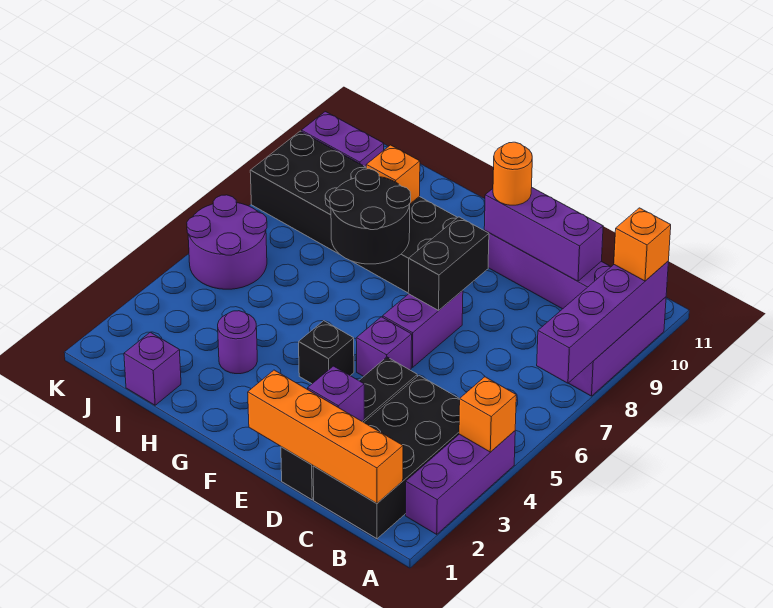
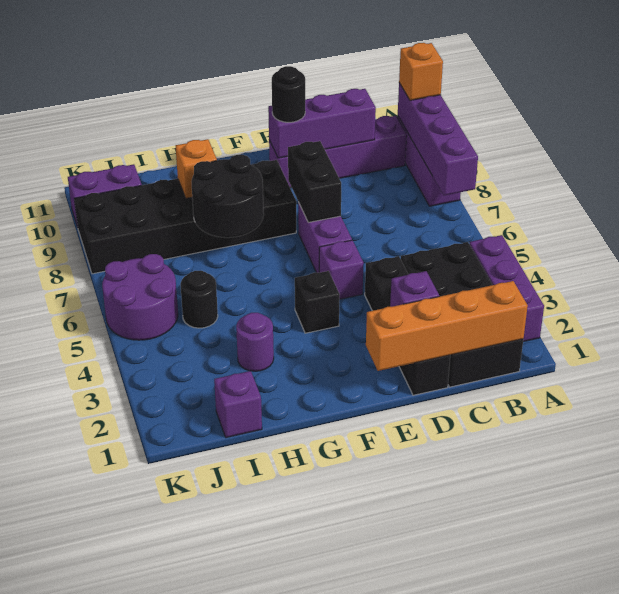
orange brick A4 level 2 -> none
orange round brick E10 level 3 -> black round brick E10 level 3
none -> black round brick I5 level 1

